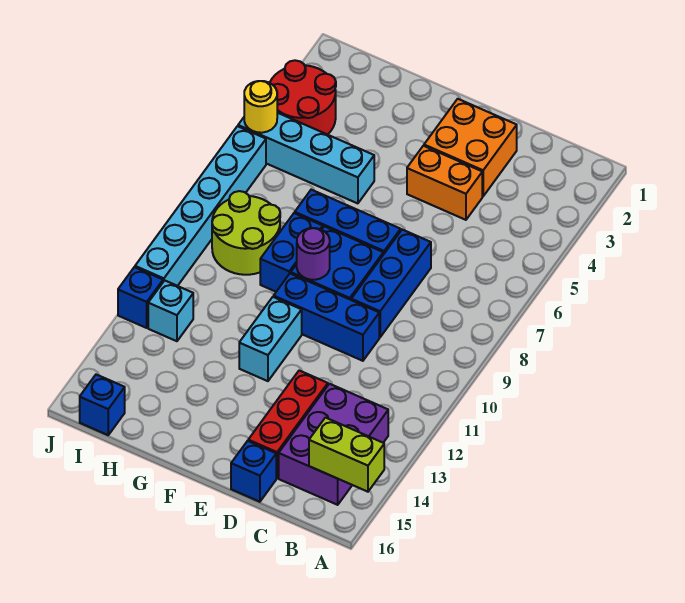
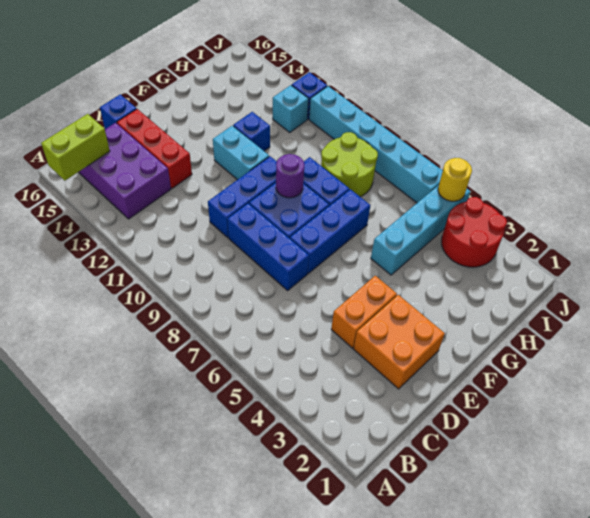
blue brick I16 level 1 -> blue brick G12 level 1

